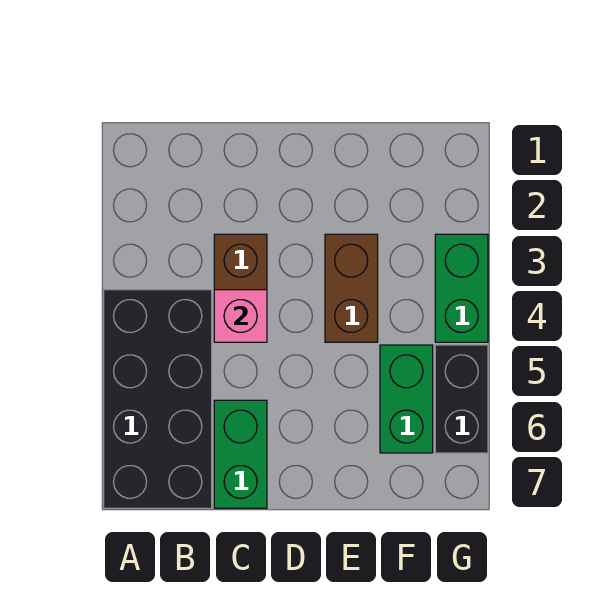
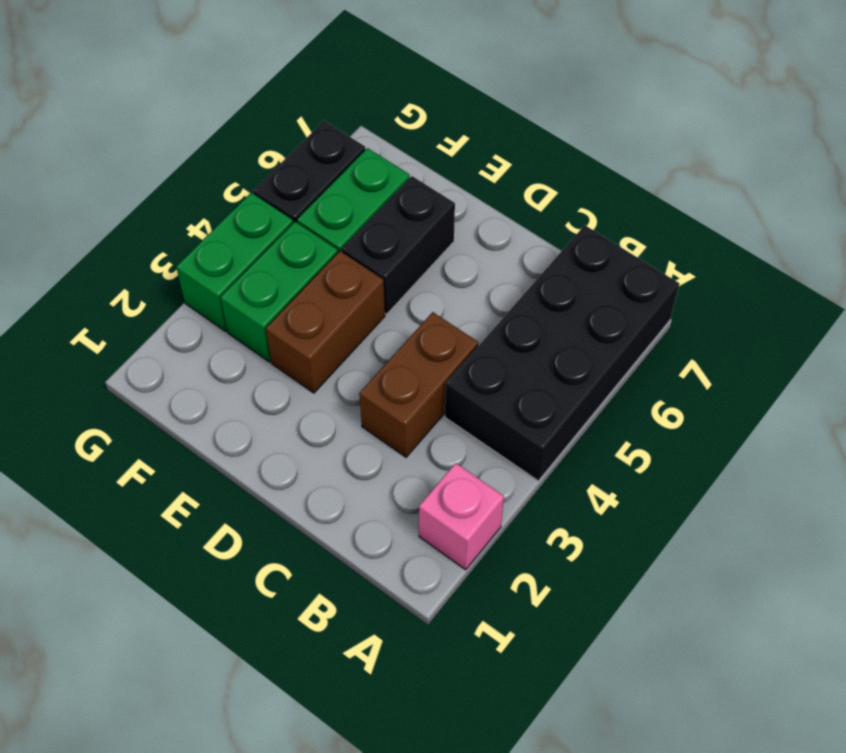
pink brick C4 level 2 -> pink brick A2 level 1
green brick C6:C7 level 1 -> green brick F3:F4 level 1
none -> black brick E5:E6 level 1

